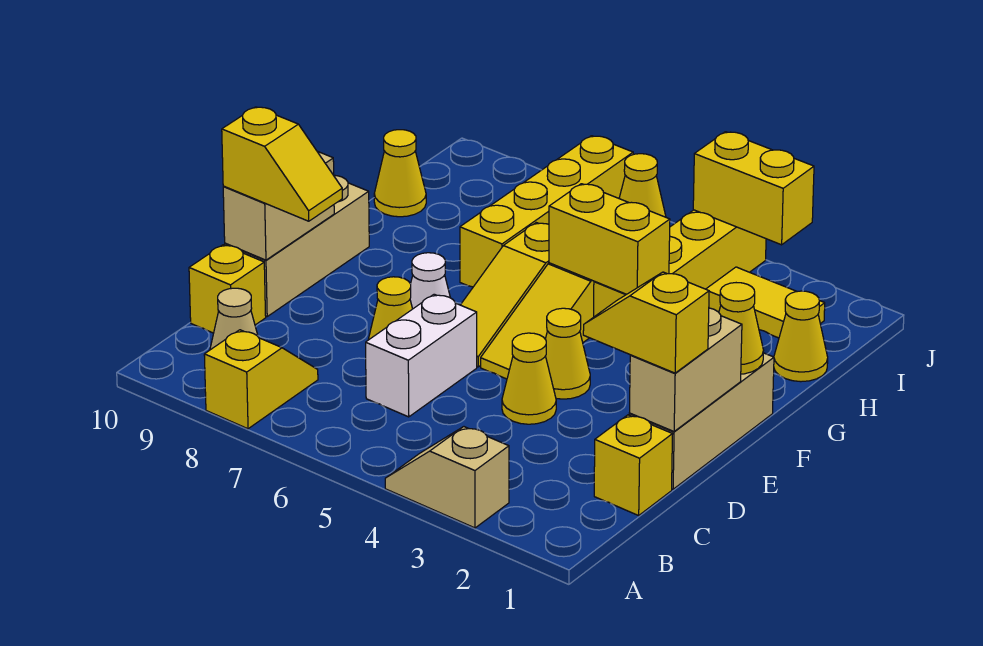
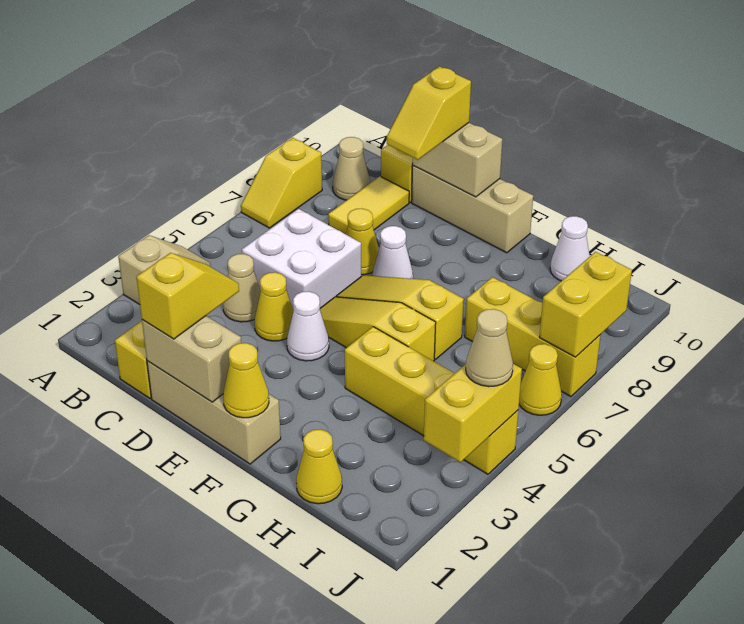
yellow slope A8:B8 level 1 top A -> yellow slope A7:A8 level 1 top 8
none -> tan cone C4 level 1
white brick C6:D6 level 1 -> white brick C5:D6 level 1
yellow cone E4 level 1 -> white cone E4 level 1
yellow brick G4:G5 level 2 -> yellow brick J7:J8 level 2
yellow brick G7:J7 level 1 -> yellow brick H7:J7 level 1
yellow cone H10 level 1 -> white cone H10 level 1
yellow tile I2:I3 level 1 -> yellow tile C8:C9 level 1
none -> tan cone J4 level 3

